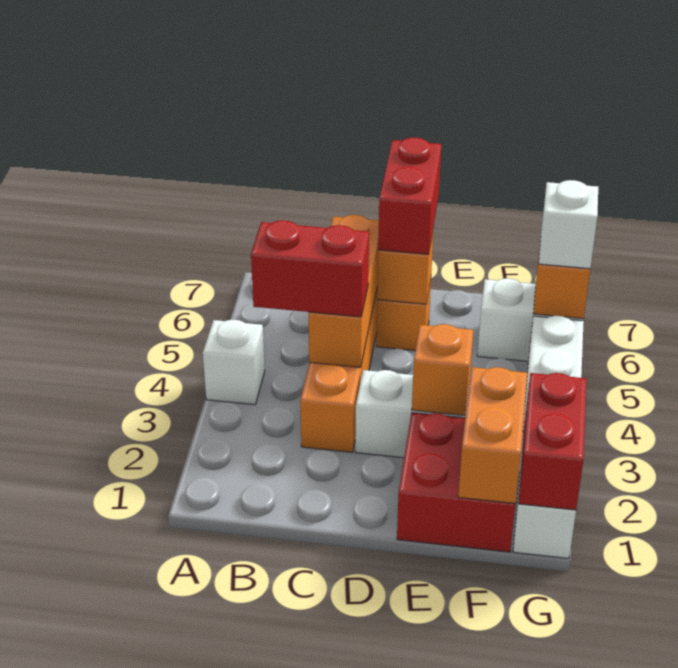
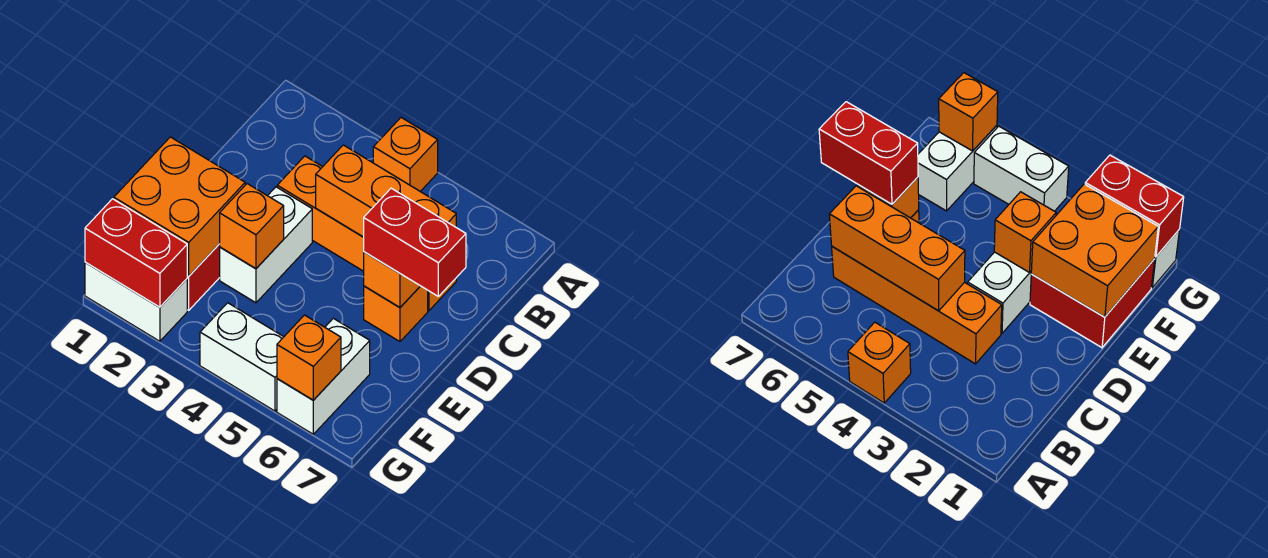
white brick A4 level 1 -> orange brick A4 level 1
red brick B4:C4 level 3 -> none
orange brick F1:F2 level 2 -> orange brick E1:F2 level 2
white brick G6 level 3 -> none

